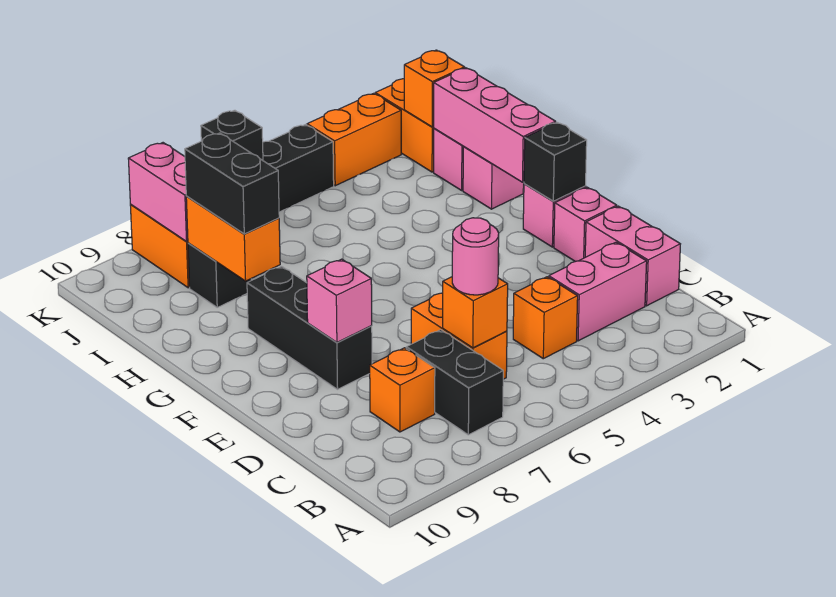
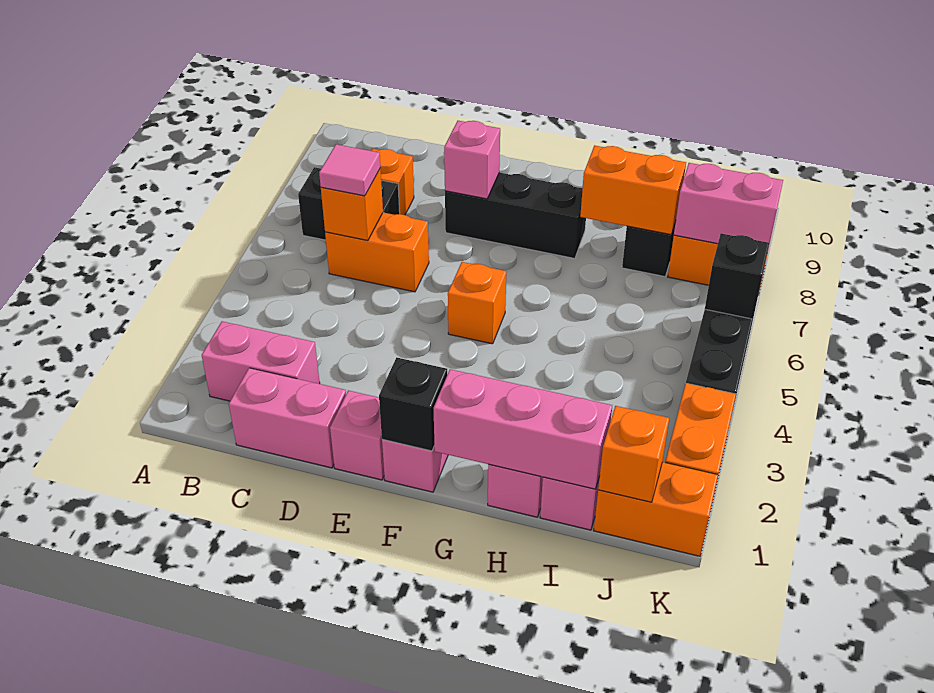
pink brick C2:C3 level 1 -> pink brick B2:C2 level 1
orange brick C4 level 1 -> orange brick F5 level 1
pink round brick C6 level 3 -> pink tile C6 level 3
black brick H8:I8 level 3 -> none

